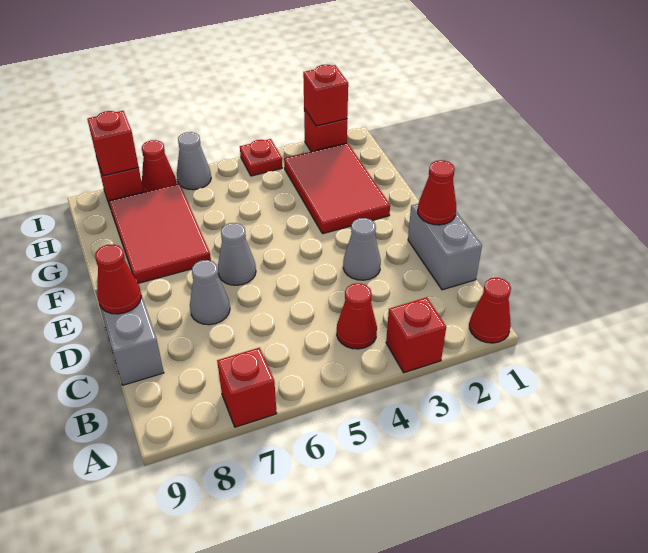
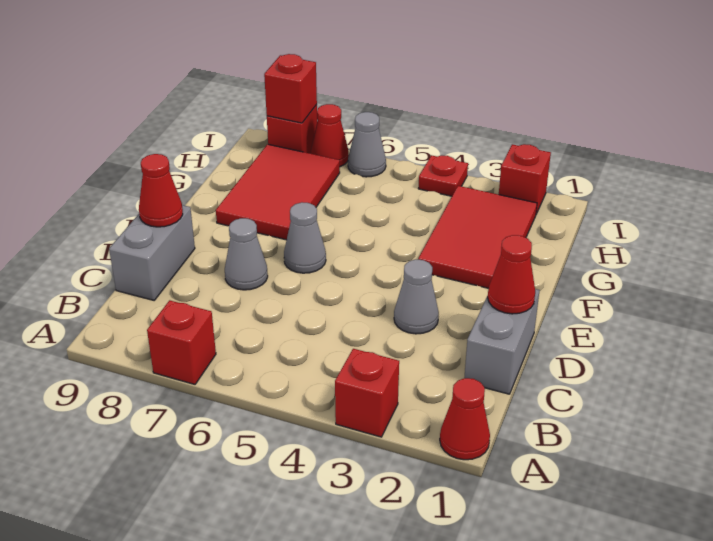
red cone B4 level 1 -> none
red brick I2 level 2 -> none

